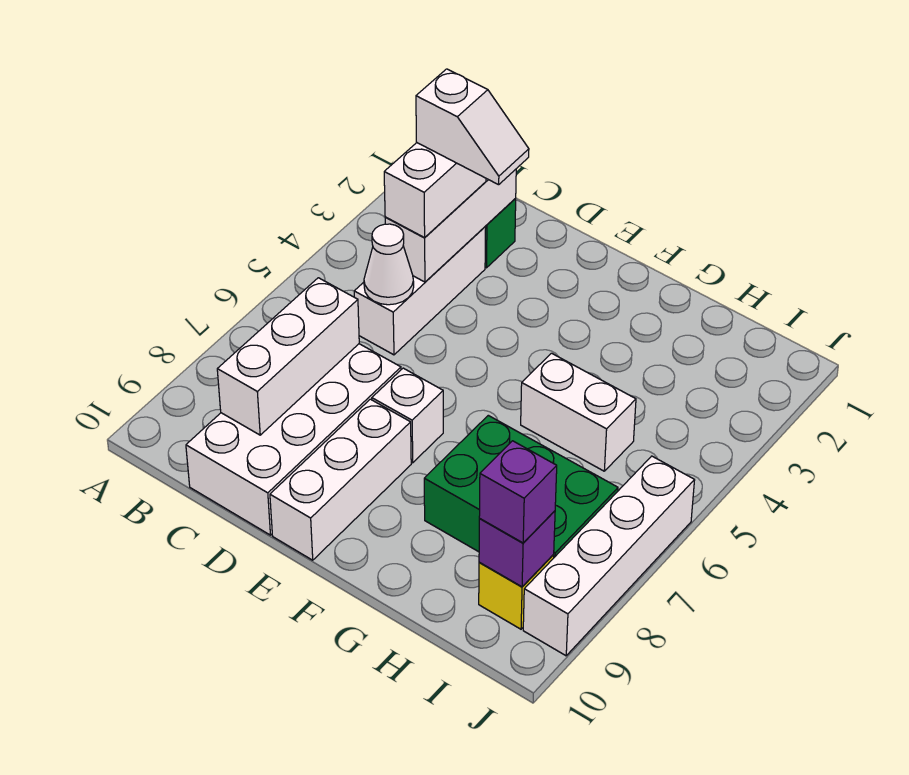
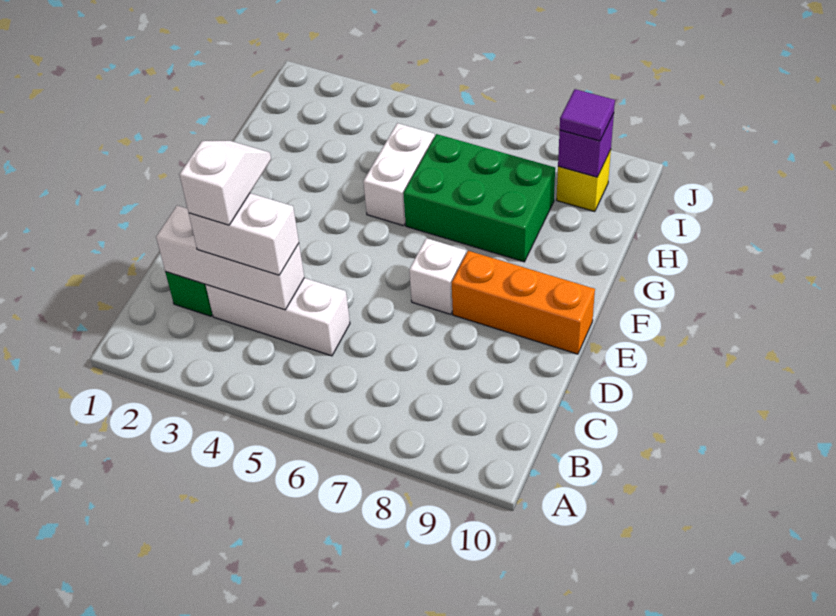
white cone C5 level 2 -> none
white brick C7:D10 level 1 -> none
white brick C7:C9 level 2 -> none
white brick E8:E10 level 1 -> orange brick E8:E10 level 1
green brick G7:I8 level 1 -> green brick G6:H8 level 1
purple brick I9 level 3 -> purple tile I9 level 3
white brick J6:J9 level 1 -> none

